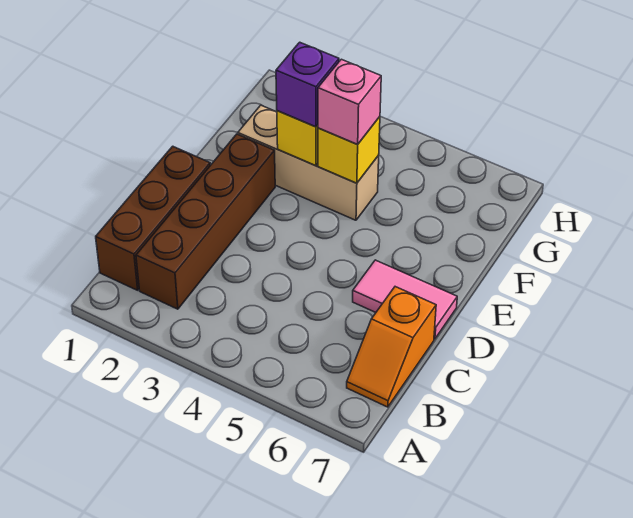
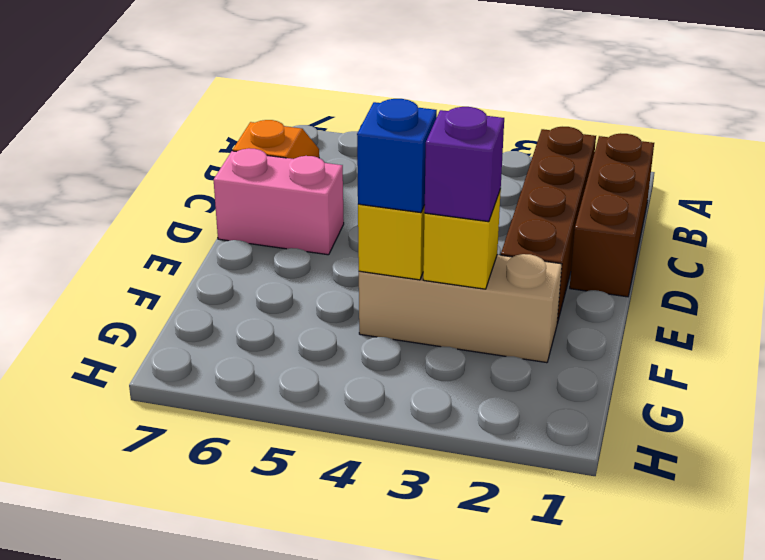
pink tile D6:D7 level 1 -> pink brick D6:D7 level 1
pink brick F4 level 3 -> blue brick F4 level 3

